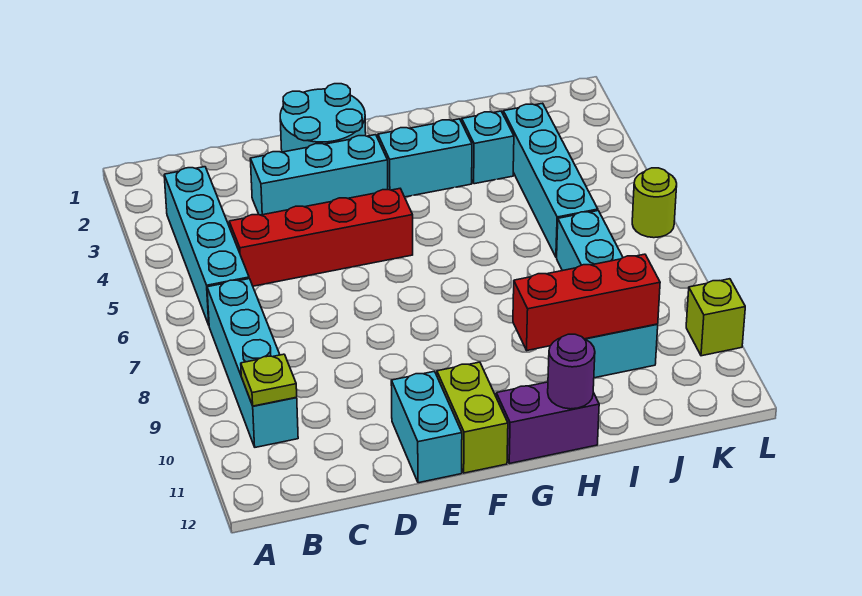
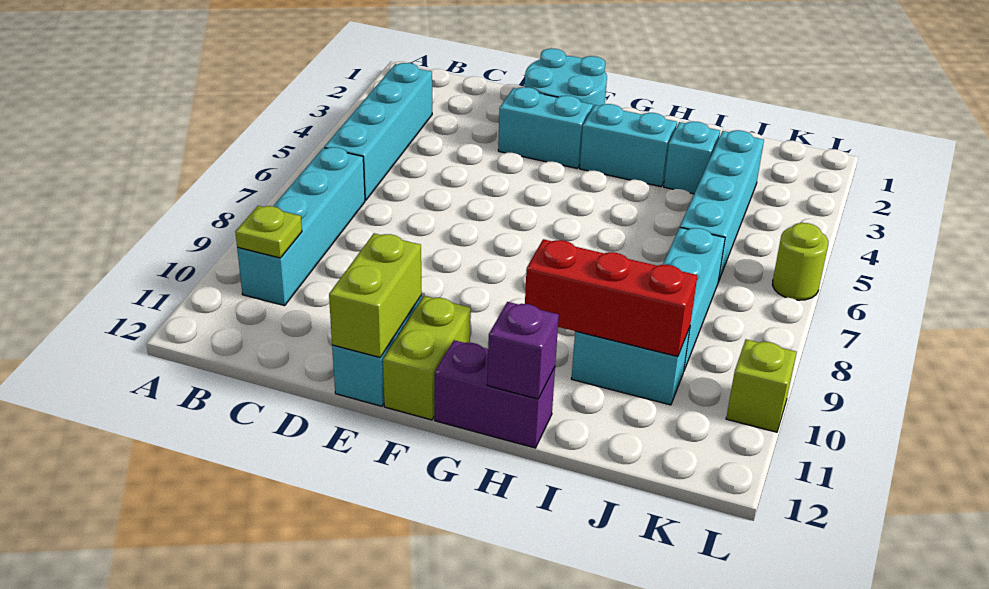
red brick C5:F5 level 1 -> none
cyan brick D3:F3 level 1 -> cyan brick E3:F3 level 1
none -> lime brick E11:E12 level 2
purple round brick H12 level 2 -> purple brick H12 level 2

